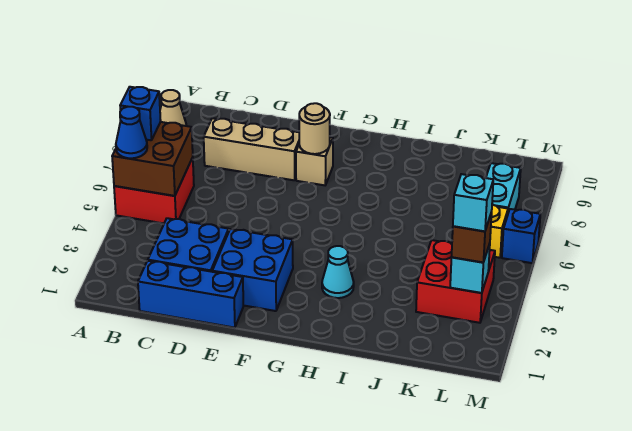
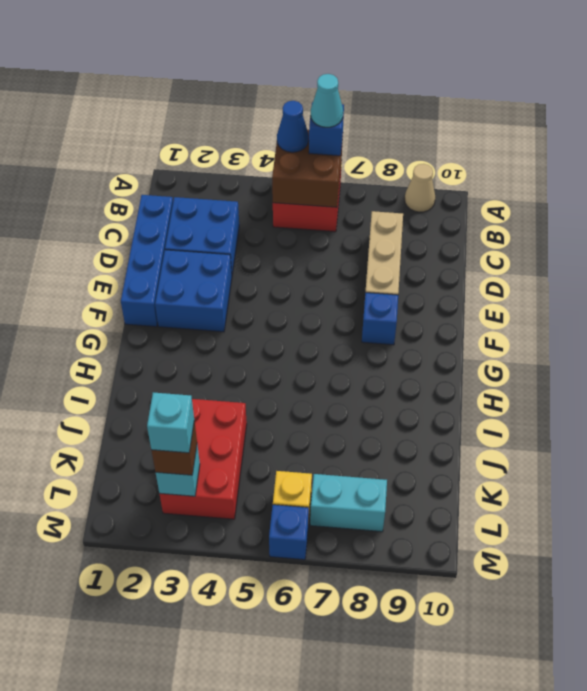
blue brick C1:E1 level 1 -> blue brick C1:F1 level 1
tan brick F8 level 1 -> blue brick F8 level 1
tan round brick F8 level 2 -> none
cyan cone H3 level 1 -> cyan cone A6 level 4
red brick K3:L4 level 1 -> red brick J3:L4 level 1

